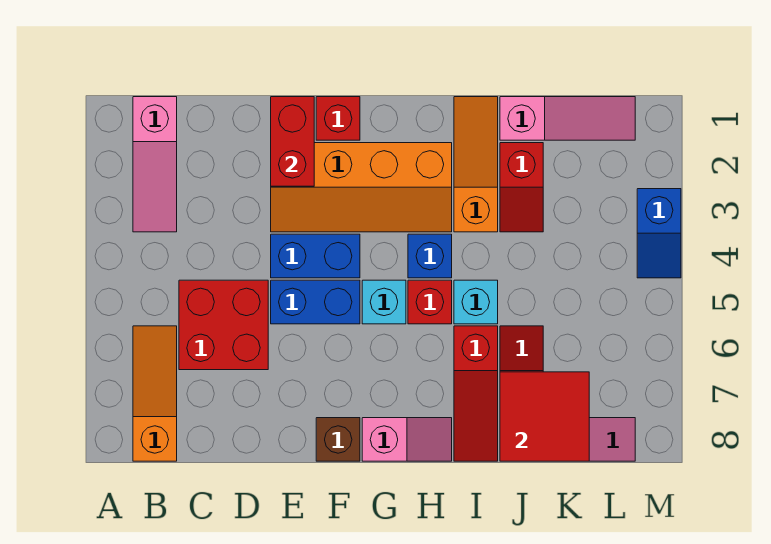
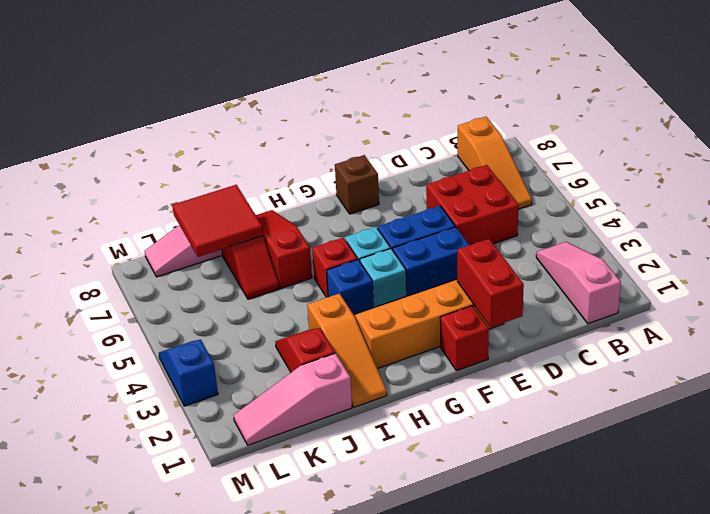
pink slope G8:H8 level 1 top G -> none
cyan brick I5 level 1 -> cyan brick G4 level 1

